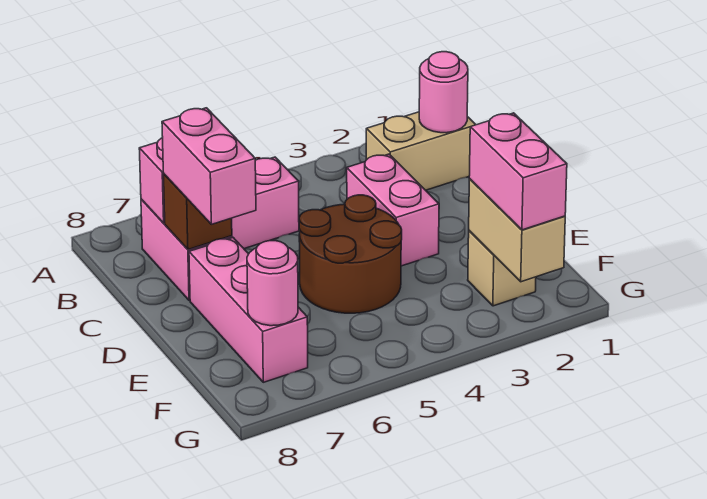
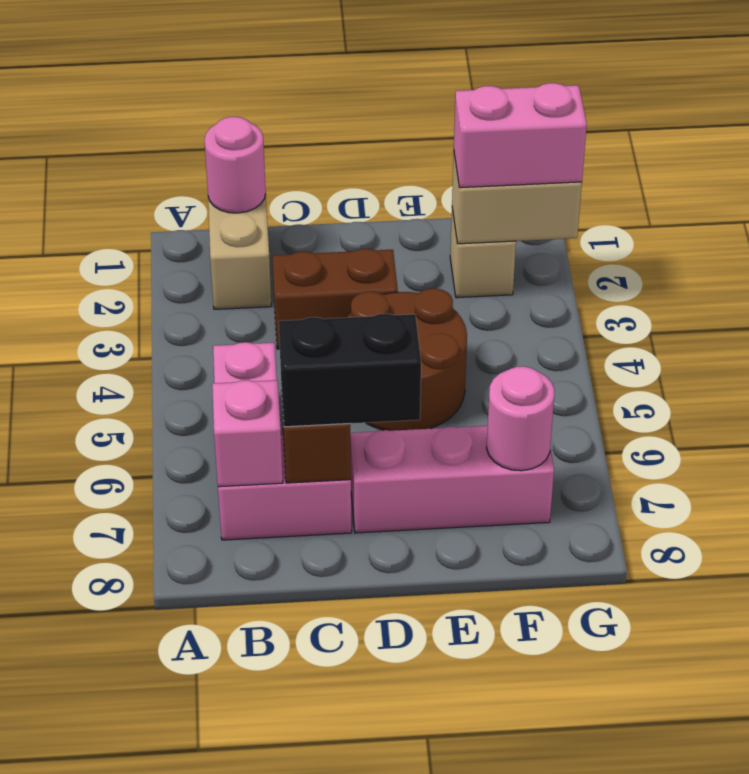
pink brick C3:D3 level 1 -> brown brick C3:D3 level 1
pink brick C7:D7 level 3 -> black brick C7:D7 level 3

